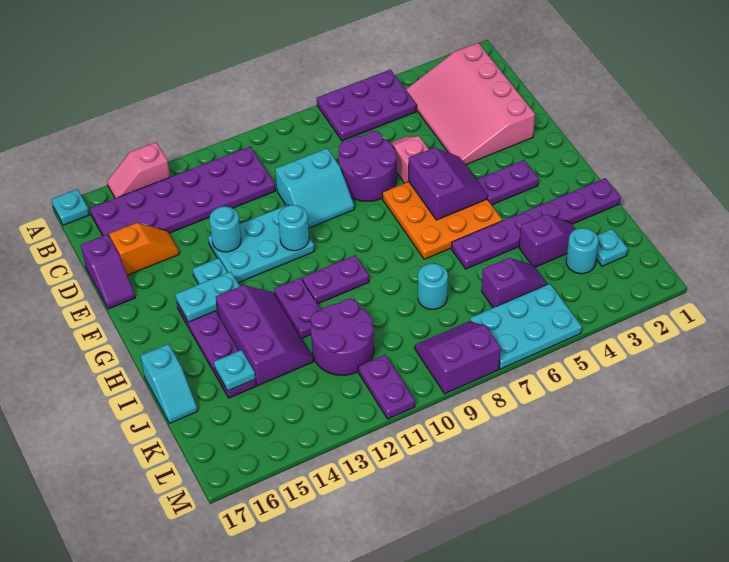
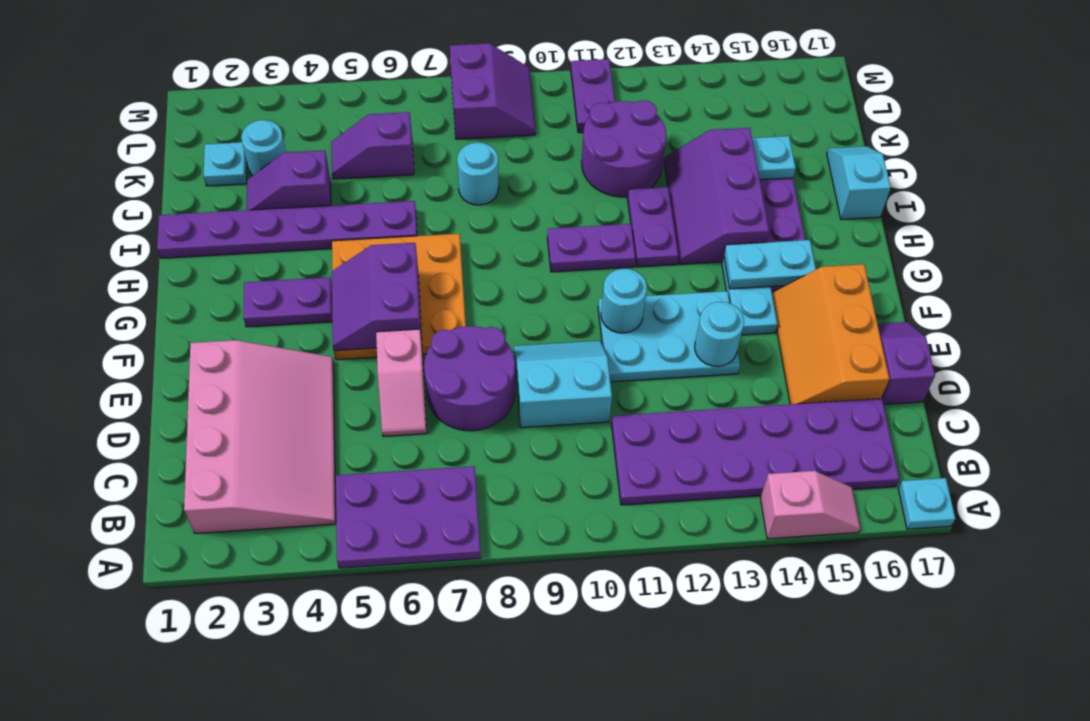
orange slope D15:D16 level 1 top 16 -> orange slope D15:F16 level 1 top 16
cyan plate L5:M7 level 1 -> none
purple slope L8:M9 level 1 top M -> purple slope L8:M9 level 1 top 8

